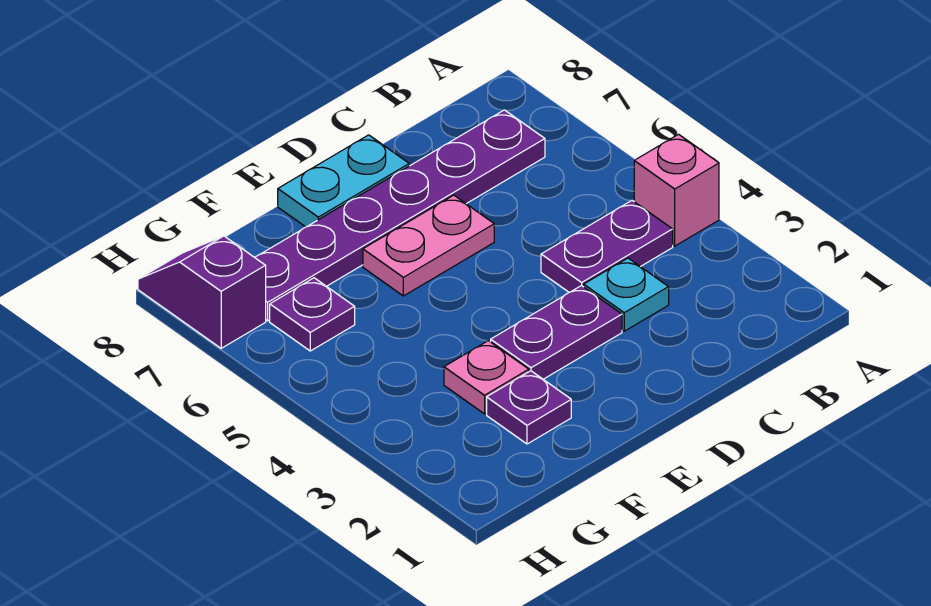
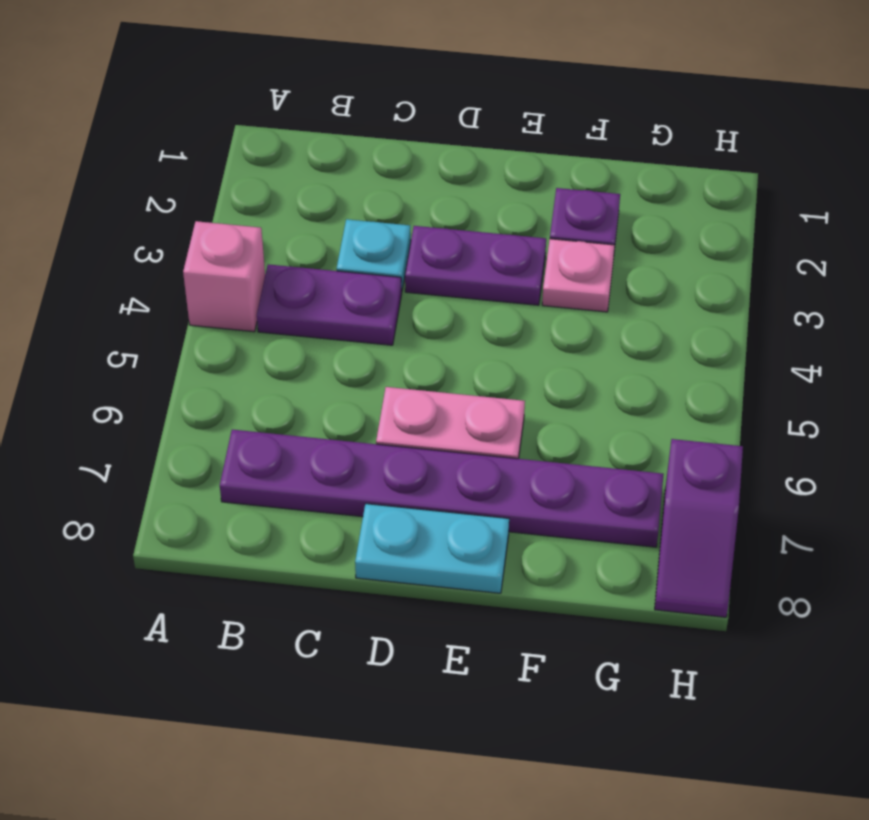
purple plate G6 level 1 -> none

